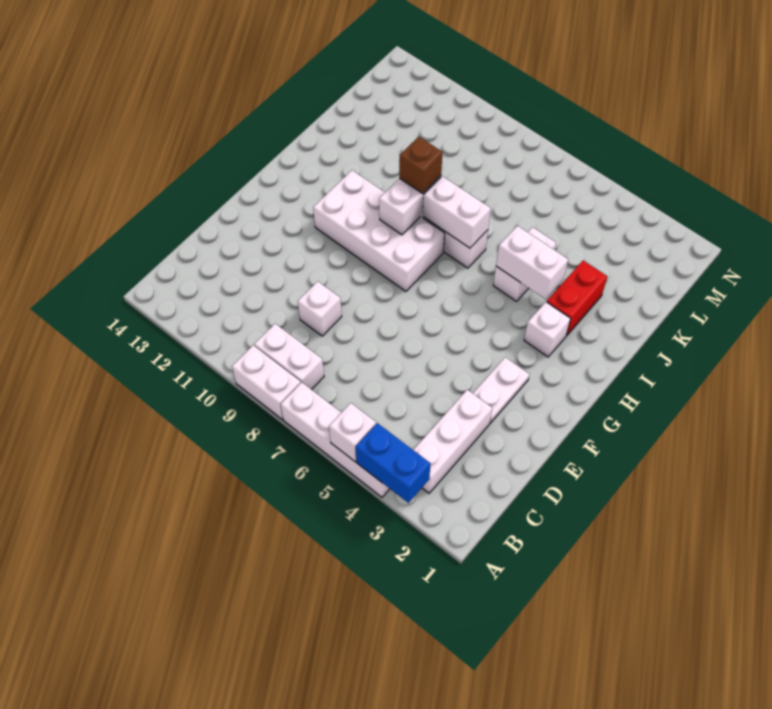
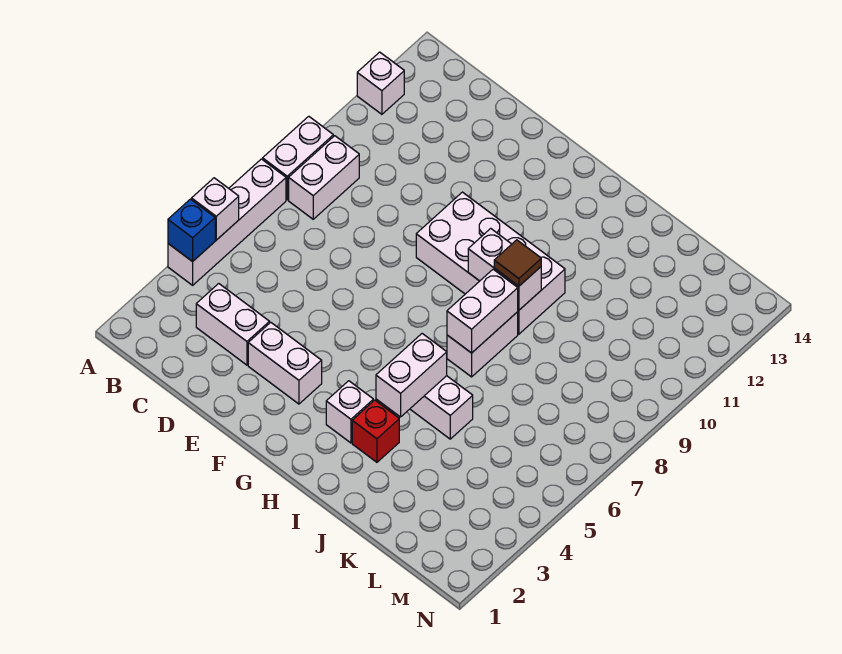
blue brick A3:A4 level 2 -> blue brick A4 level 2
white brick B3:D3 level 1 -> white brick C3:D3 level 1
white brick D9 level 1 -> white brick A12 level 1
white plate E3:F3 level 1 -> white brick E3:F3 level 1
white brick G8:H11 level 1 -> white brick F9:I10 level 1
red brick I3:J3 level 1 -> red brick I3 level 1
brown brick I9 level 3 -> brown tile I9 level 3

